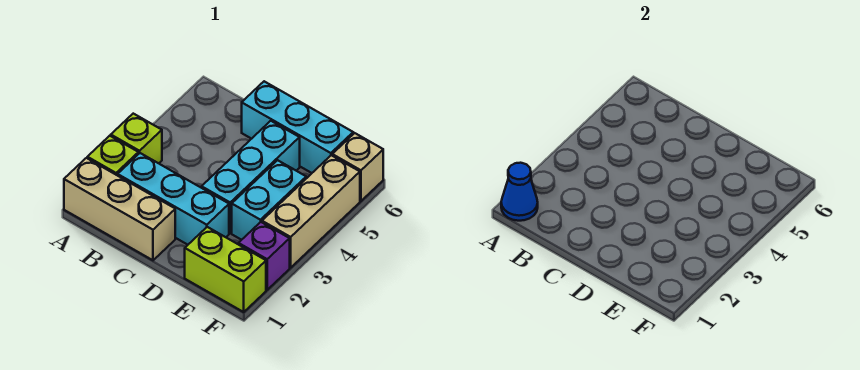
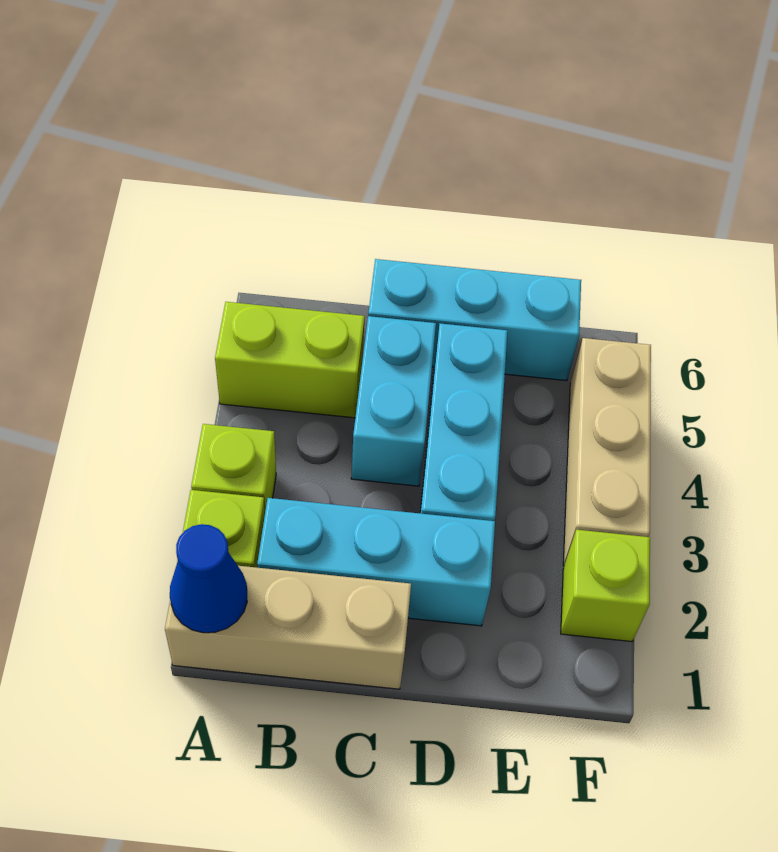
lime brick E1:F1 level 1 -> lime brick A5:B5 level 1
cyan brick E3:E4 level 1 -> cyan brick C4:C5 level 1
purple brick F2 level 1 -> lime brick F2 level 1
tan brick F6 level 1 -> none

